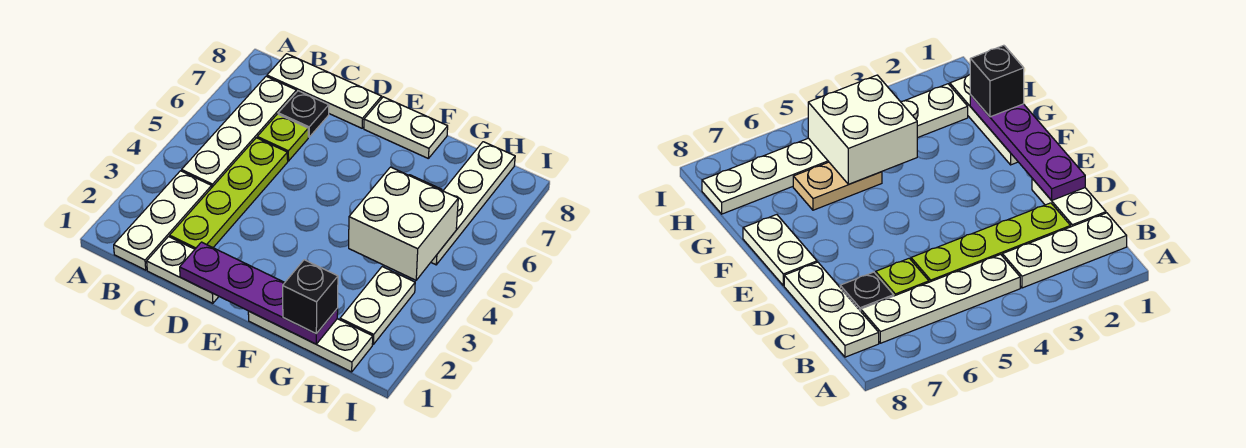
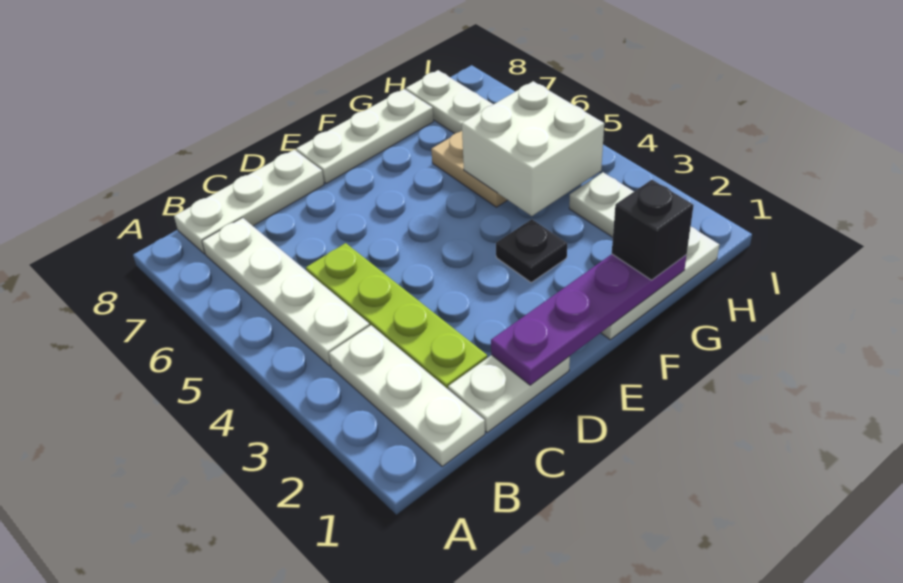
lime plate C6 level 1 -> none
black plate C7 level 1 -> black plate F3 level 1
white plate E8:F8 level 1 -> white plate E8:G8 level 1

